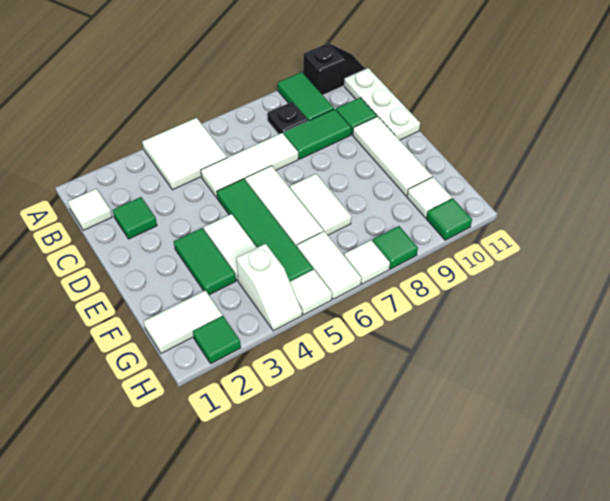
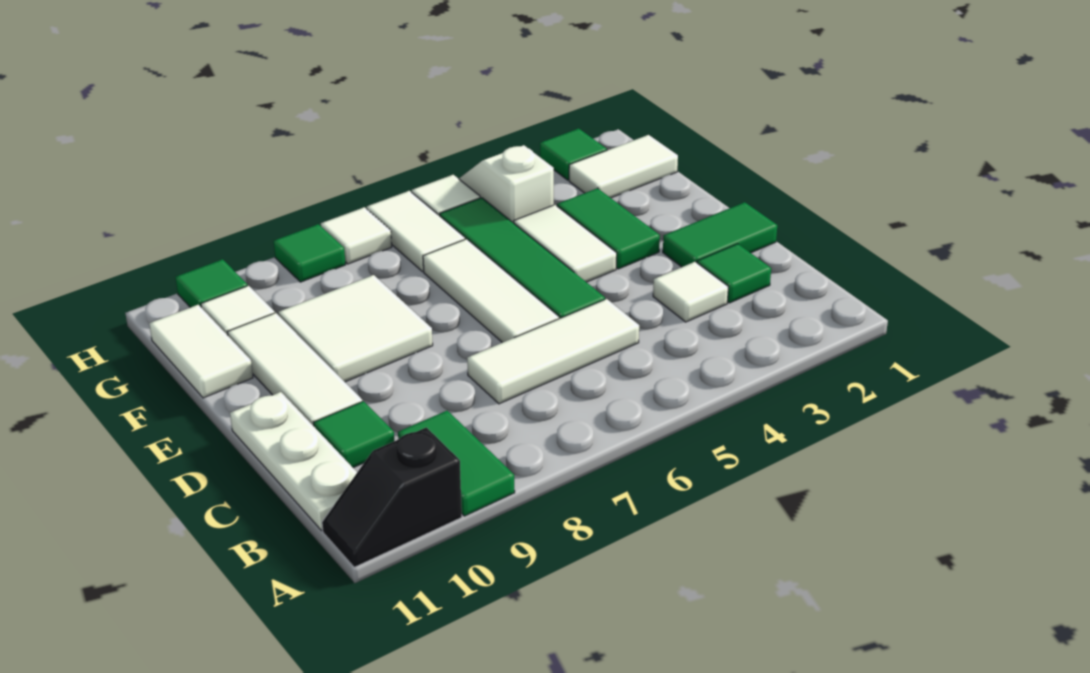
white tile A4:B5 level 1 -> white tile E8:F9 level 1
white tile B1 level 1 -> white tile C3 level 1
black plate B8 level 1 -> none
green tile C8:C9 level 1 -> green tile D1:D2 level 1
white tile E7:F7 level 1 -> white tile F11:G11 level 1

